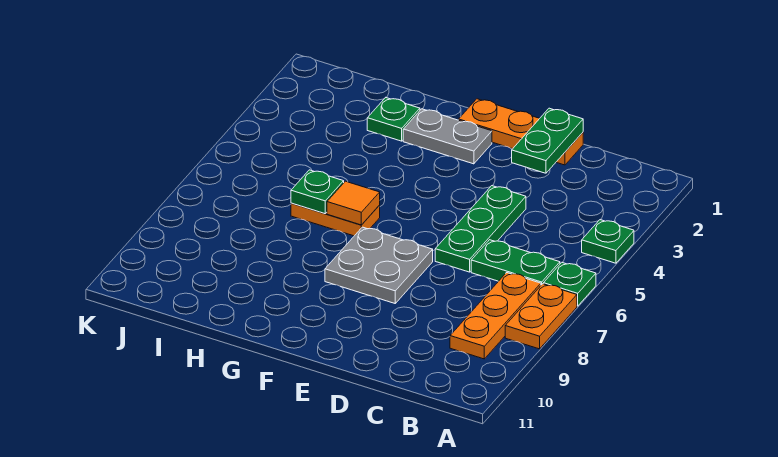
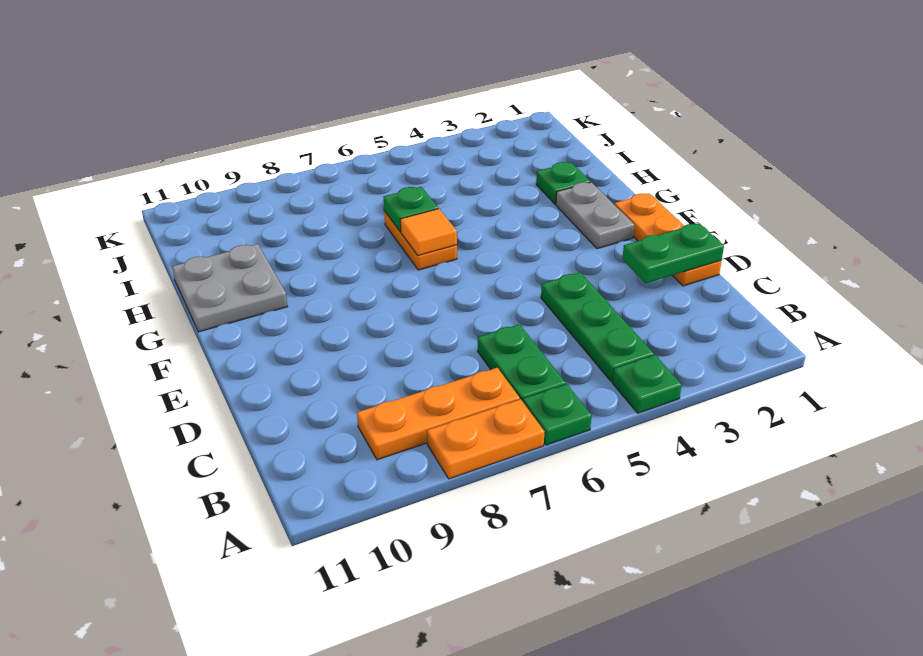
green plate D4:D6 level 1 -> green plate B4:D4 level 1
grey plate E7:F8 level 1 -> grey plate G10:H11 level 1

